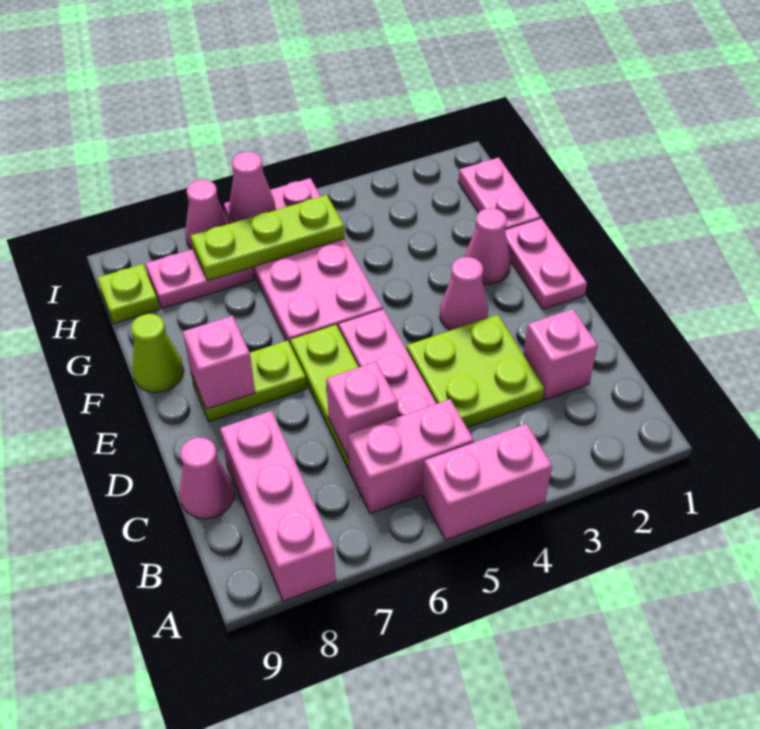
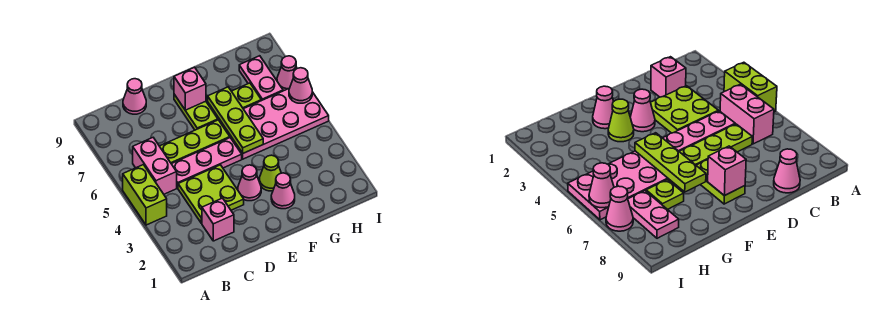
pink brick A4:A5 level 1 -> lime brick A4:A5 level 1
pink brick A8:C8 level 1 -> none
pink brick C6 level 2 -> none
pink plate E1:F1 level 1 -> none
lime cone F9 level 1 -> lime cone F3 level 1
pink plate G1:H1 level 1 -> none
lime plate H5:H7 level 2 -> lime plate F5:F7 level 2
lime plate H9 level 1 -> lime plate G7 level 1

